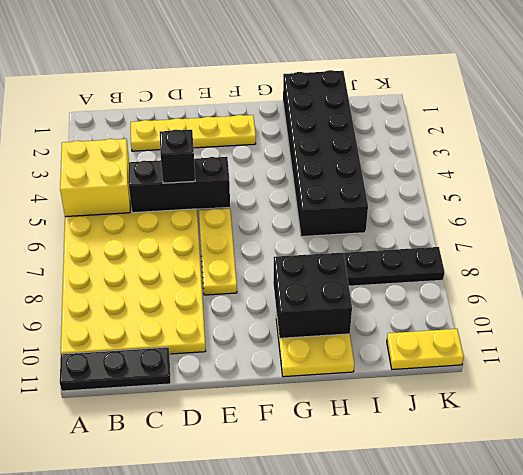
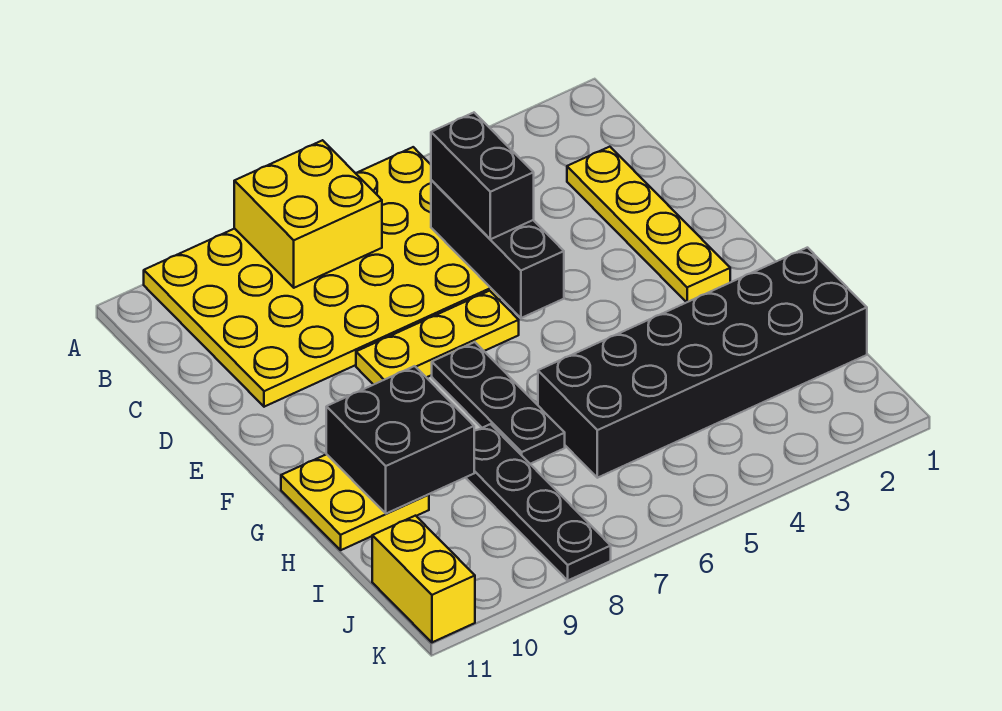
yellow brick A4:B5 level 2 -> yellow brick A7:B8 level 2
black plate A11:C11 level 1 -> black plate F7:H7 level 1
black brick D5 level 3 -> black brick C5:D5 level 3
yellow plate J11:K11 level 1 -> yellow brick J11:K11 level 1

